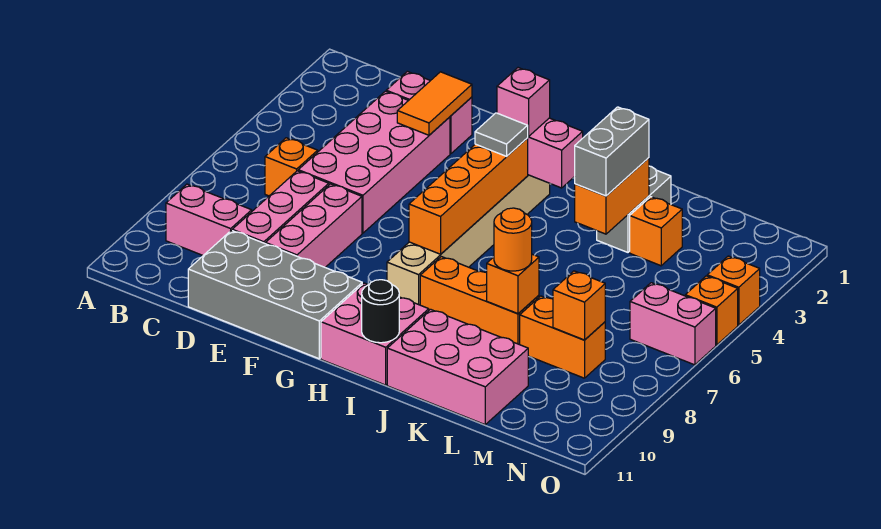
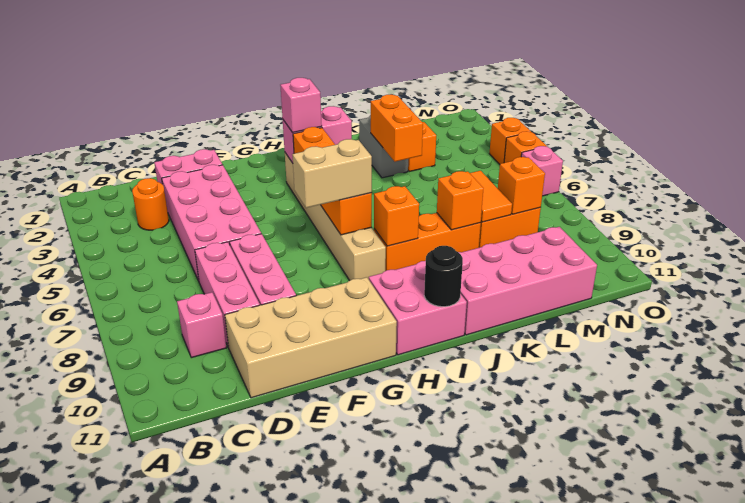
pink brick B9:C9 level 1 -> pink brick C9 level 1
orange brick C6 level 1 -> orange brick I8 level 2
grey brick D10:G11 level 1 -> tan brick D10:G11 level 1
orange tile E2:E3 level 2 -> orange tile L7:L8 level 2
none -> tan brick G7:H7 level 3
grey tile H4 level 3 -> none
pink brick J10:L11 level 1 -> pink brick J10:M11 level 1
grey brick K3:K4 level 3 -> none
orange round brick K8 level 3 -> orange round brick C3 level 1
pink brick N6:O6 level 1 -> pink brick O6 level 1

